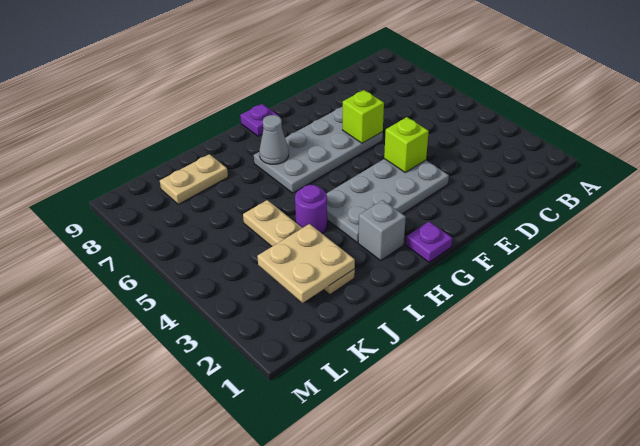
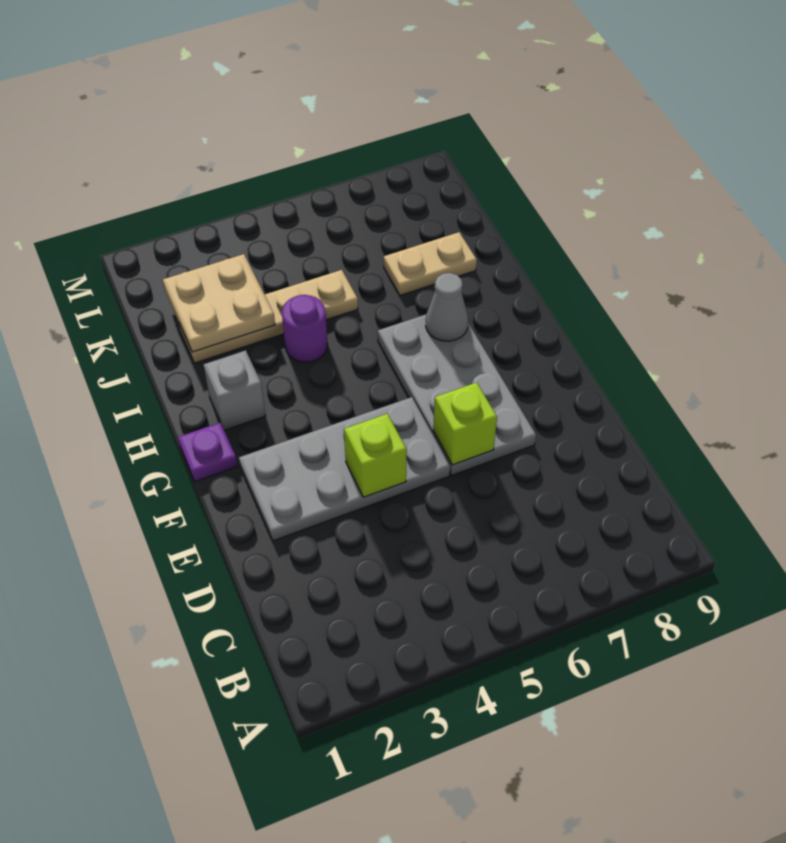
grey plate E3:H4 level 1 -> grey plate E2:F5 level 1
purple plate G9 level 1 -> none
tan plate J8:K8 level 1 -> tan plate J7:J8 level 1

